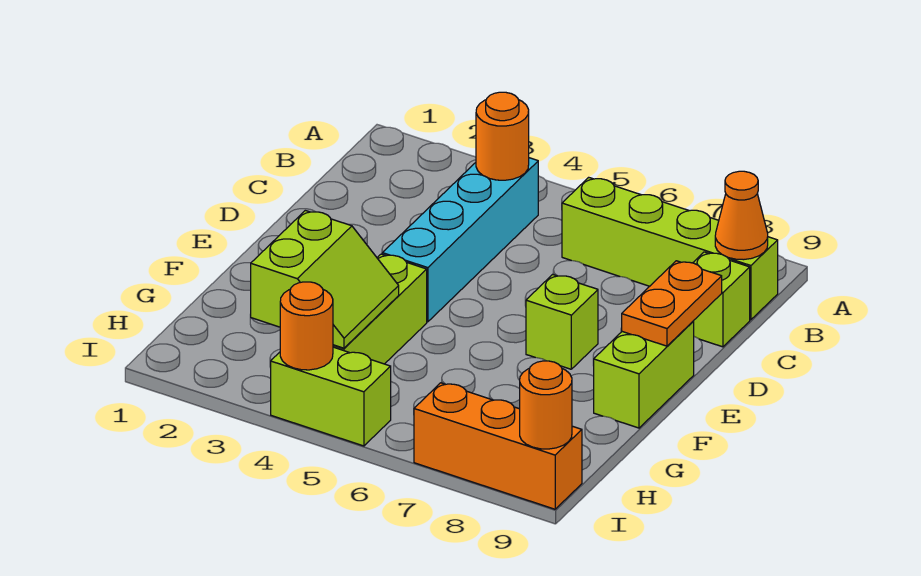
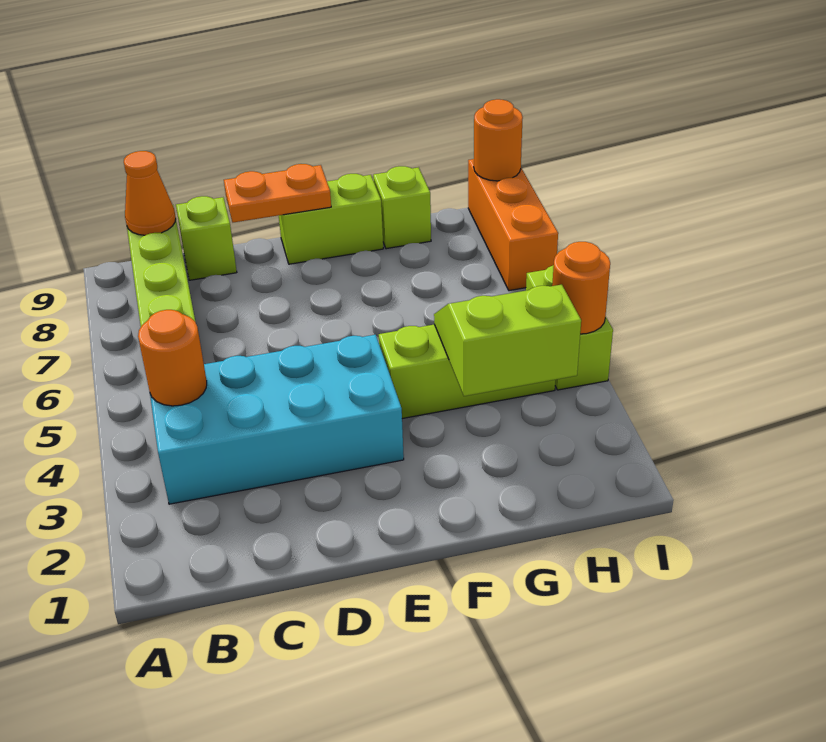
cyan brick B4:E4 level 1 -> cyan brick B3:E4 level 1
lime brick E7 level 1 -> lime brick G9 level 1

